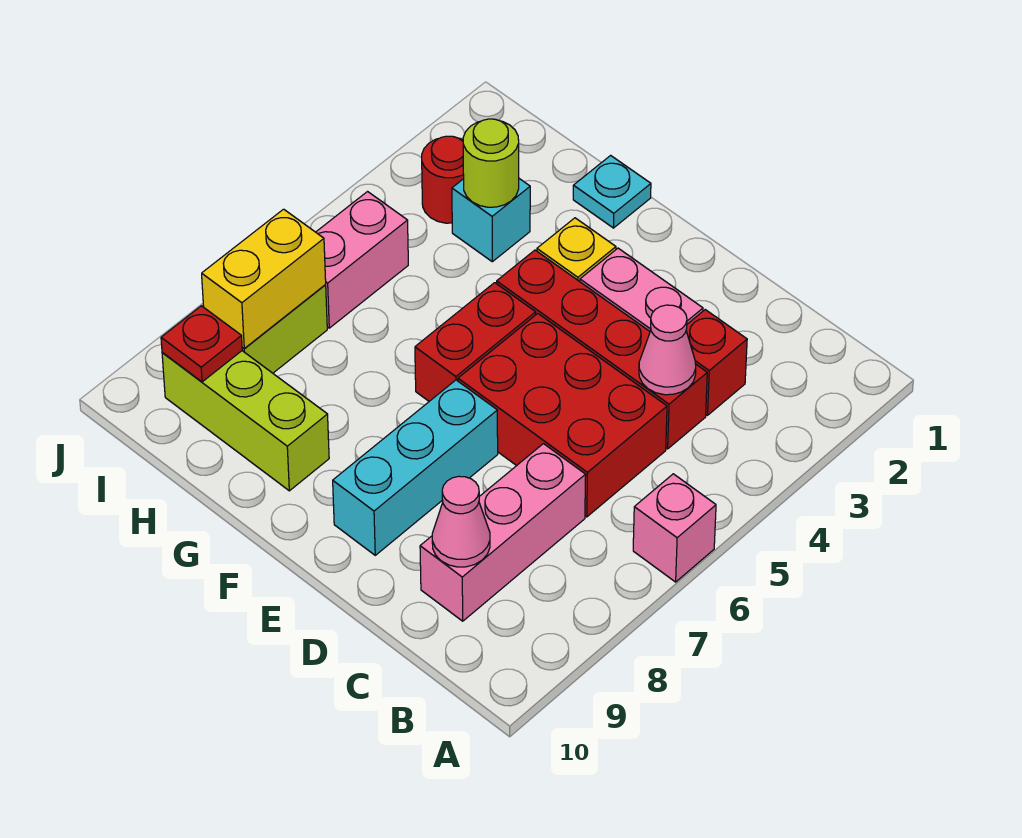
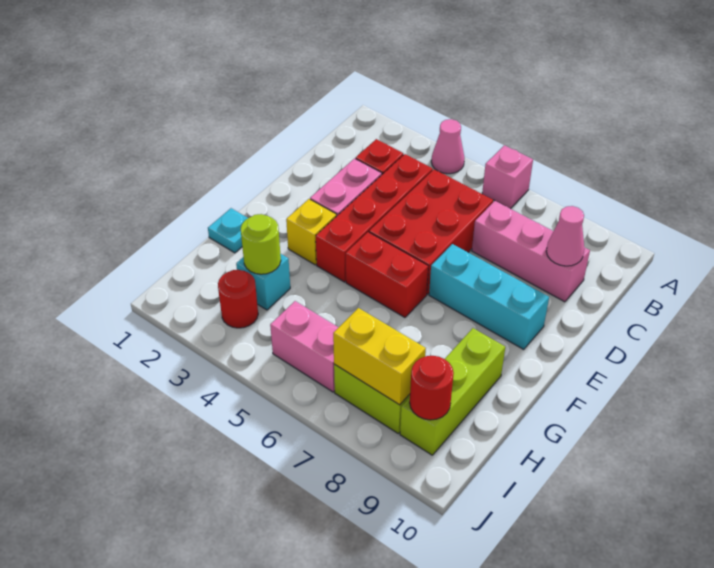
pink cone C4 level 2 -> pink cone A4 level 1
red plate I9 level 2 -> red round brick I9 level 2

